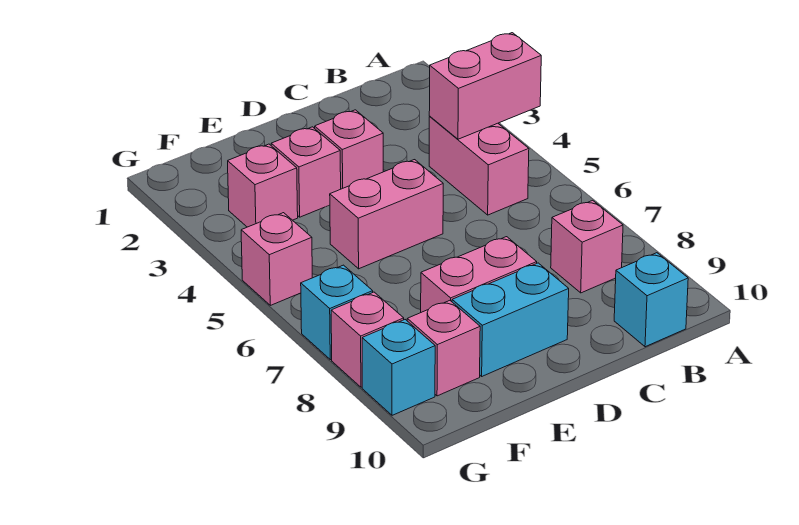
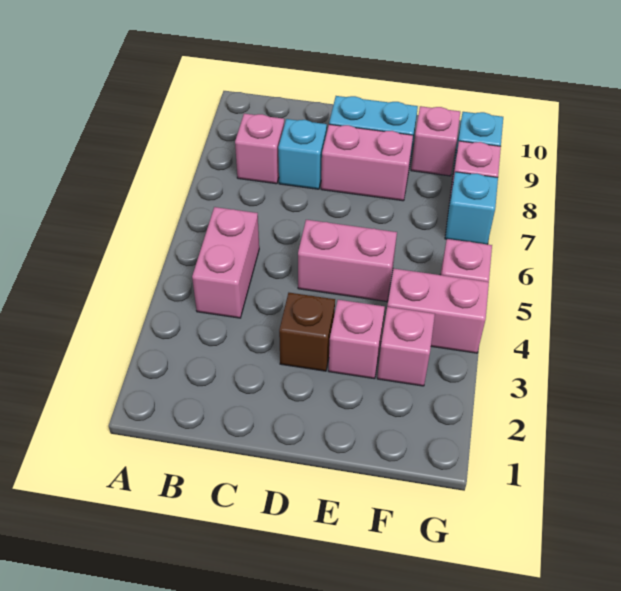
pink brick A4:B4 level 2 -> pink brick F4:G4 level 1
cyan brick B10 level 1 -> cyan brick C8 level 1
pink brick D3 level 1 -> brown brick D3 level 1

